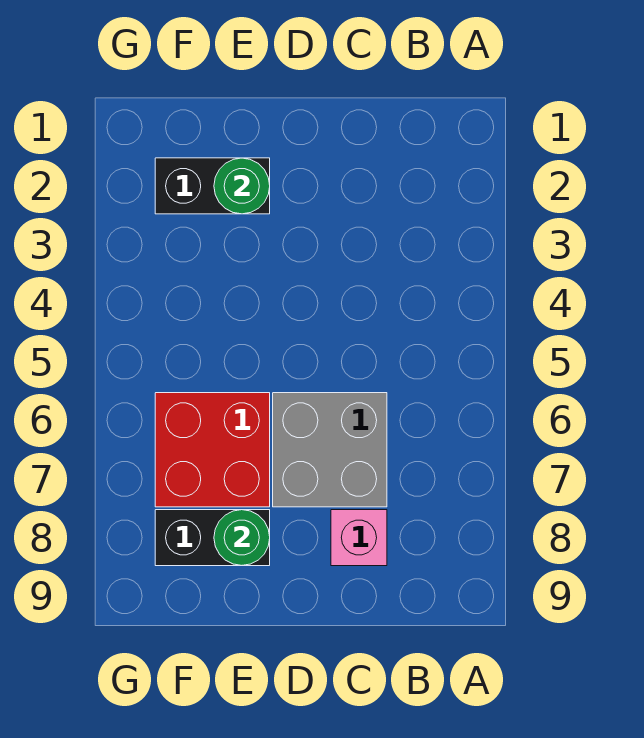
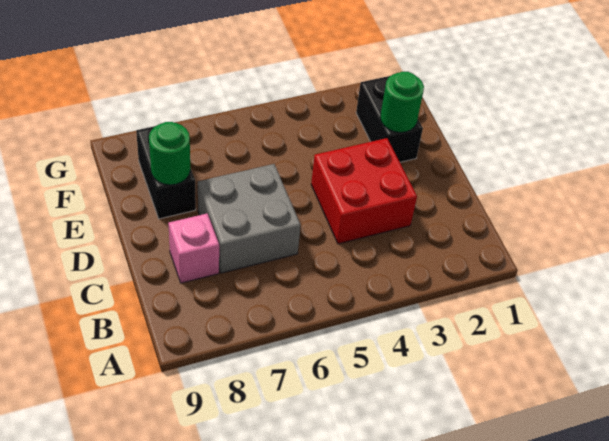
red brick E6:F7 level 1 -> red brick C3:D4 level 1

